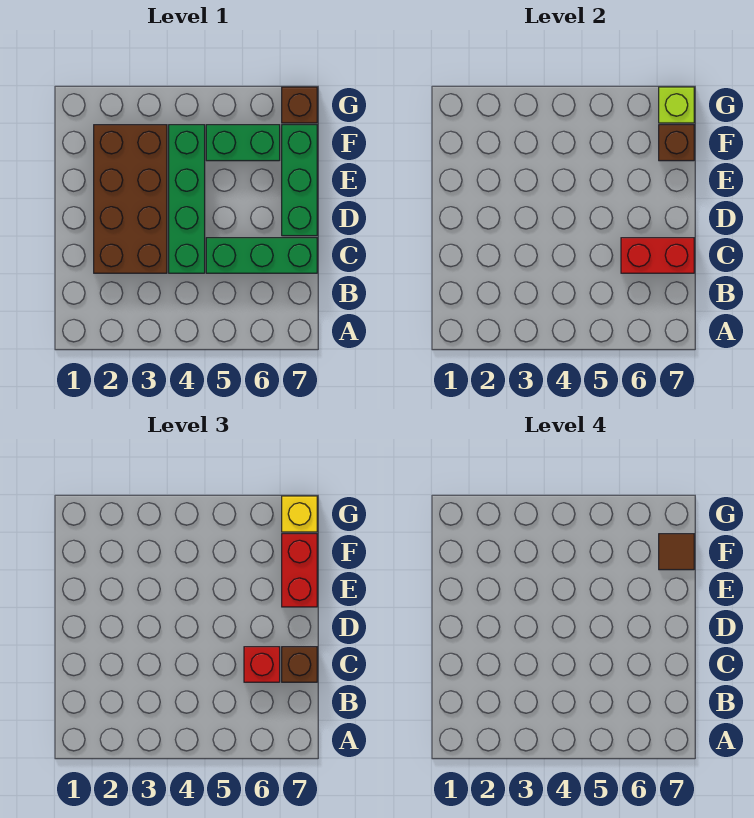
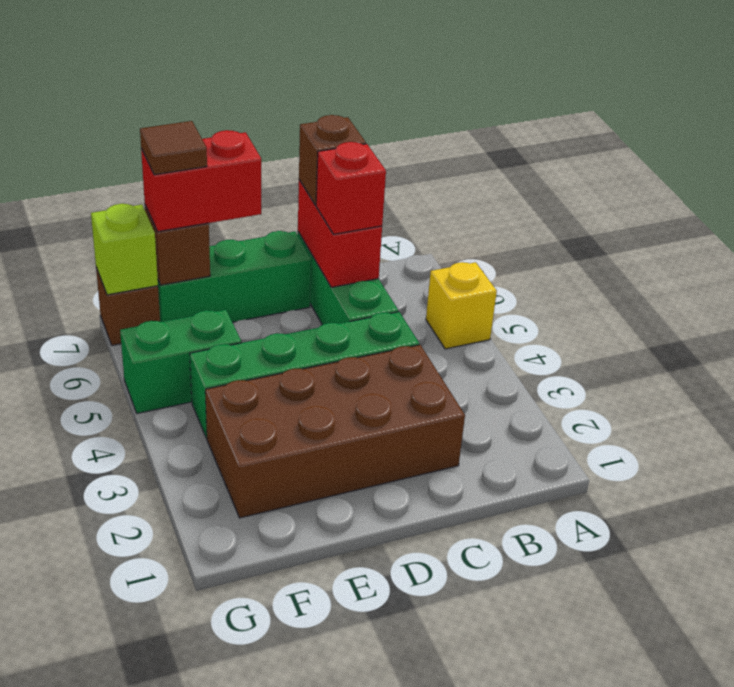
green brick F5:F6 level 1 -> green brick F5:G5 level 1
yellow brick G7 level 3 -> yellow brick A5 level 1

